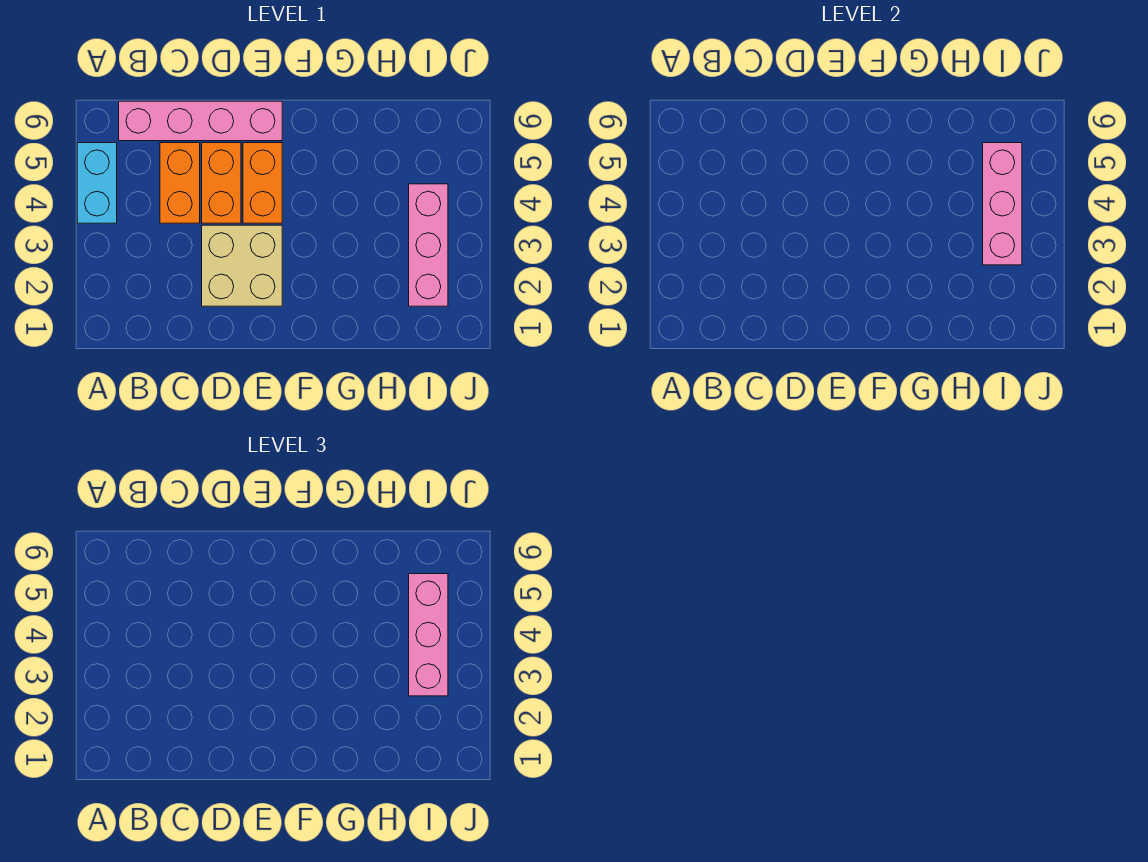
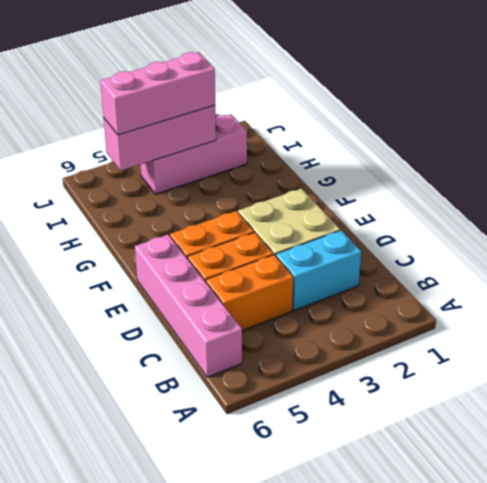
cyan brick A4:A5 level 1 -> cyan brick C2:C3 level 1

